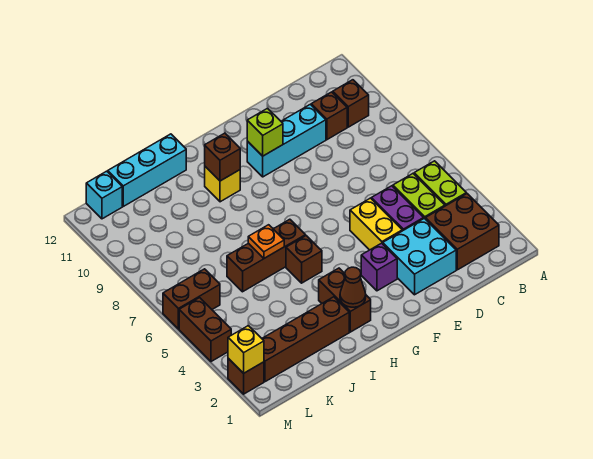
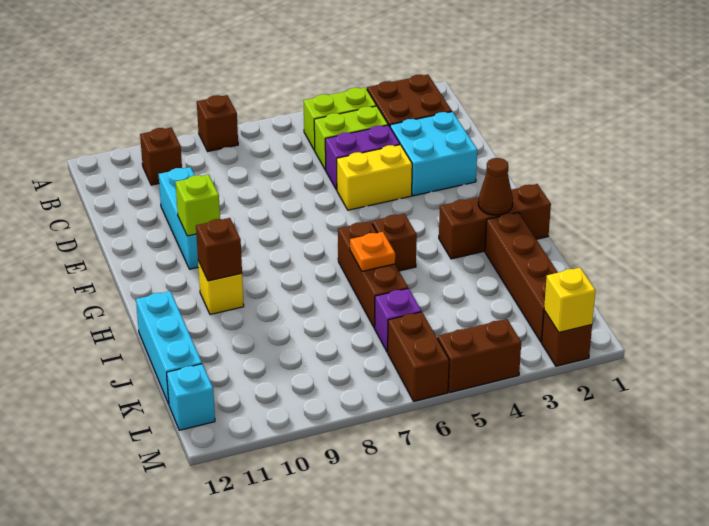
brown brick C10 level 1 -> brown brick A8 level 1
purple brick F3 level 1 -> purple brick K6 level 1
brown brick H2:H3 level 1 -> brown brick H1:H3 level 1

